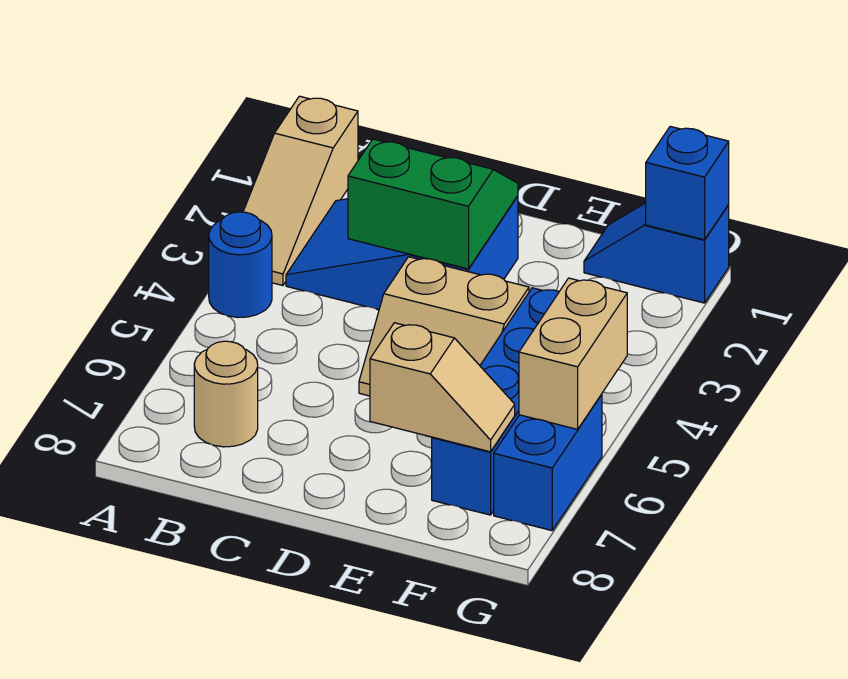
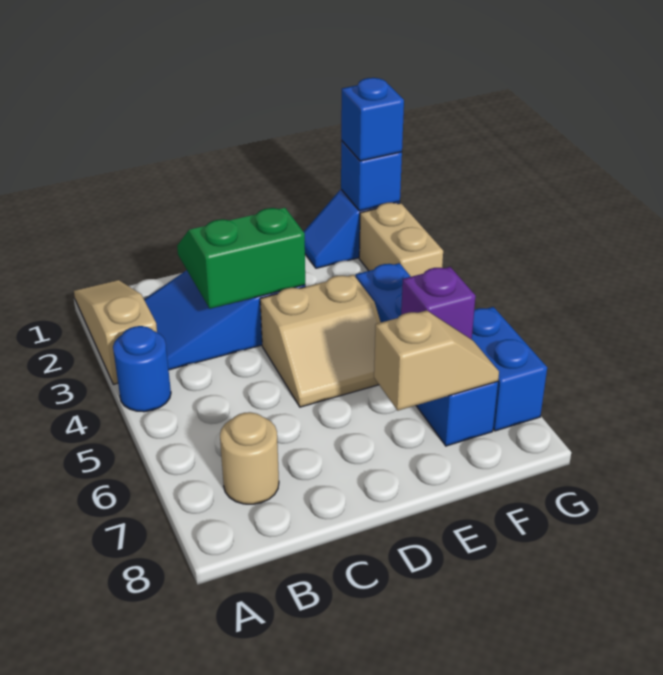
tan slope A1:A3 level 1 top 1 -> tan slope A1:A3 level 1 top 3
none -> purple brick F6 level 2
none -> blue brick G1 level 3
tan brick G5:G6 level 2 -> tan brick G2:G3 level 1

